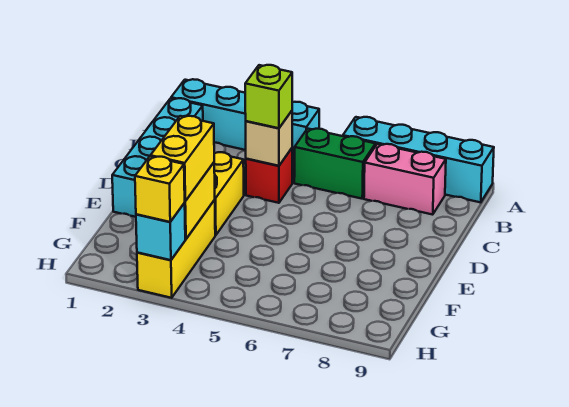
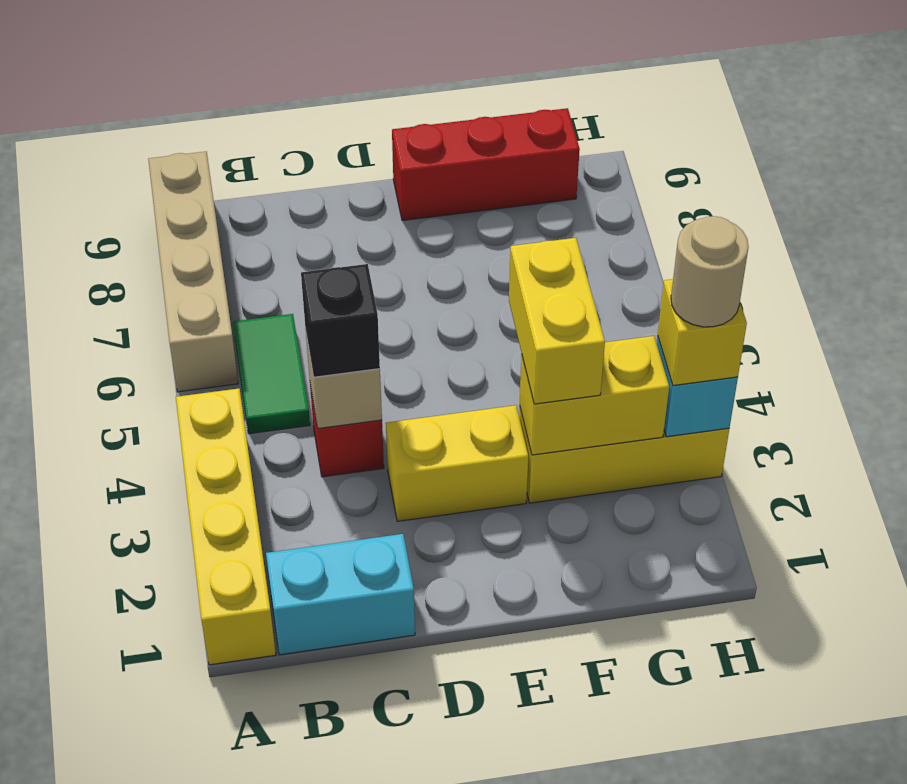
cyan brick A1:A4 level 1 -> yellow brick A1:A4 level 1
cyan brick A6:A9 level 1 -> tan brick A6:A9 level 1
cyan brick B1:E1 level 1 -> cyan brick B1:C1 level 1
green brick B5:B6 level 1 -> green tile B5:B6 level 1
pink brick B7:B8 level 1 -> none
lime brick C4 level 3 -> black brick C4 level 3
none -> red brick E9:G9 level 1
yellow brick F3:G3 level 3 -> yellow brick F3:F4 level 3
none -> tan round brick H3 level 4

